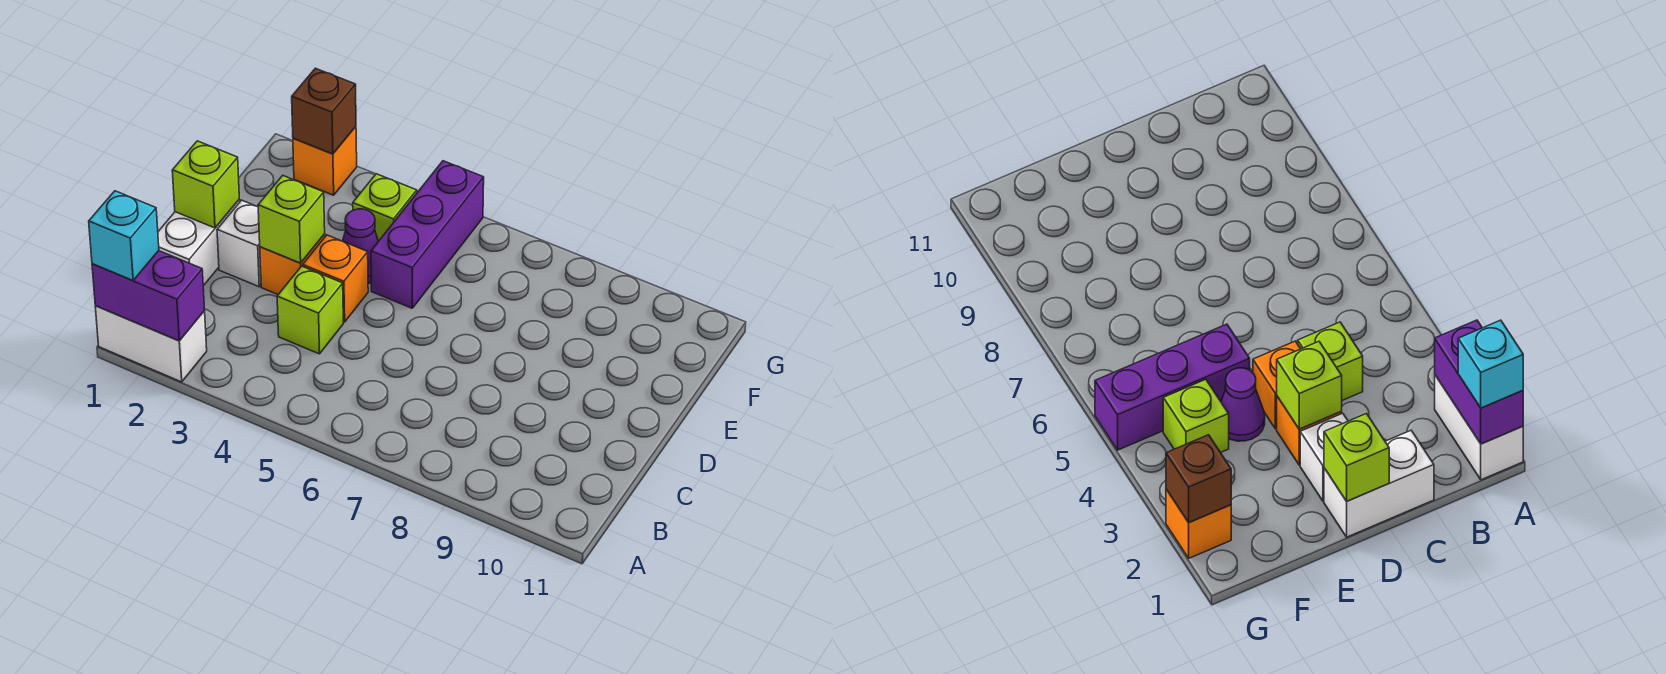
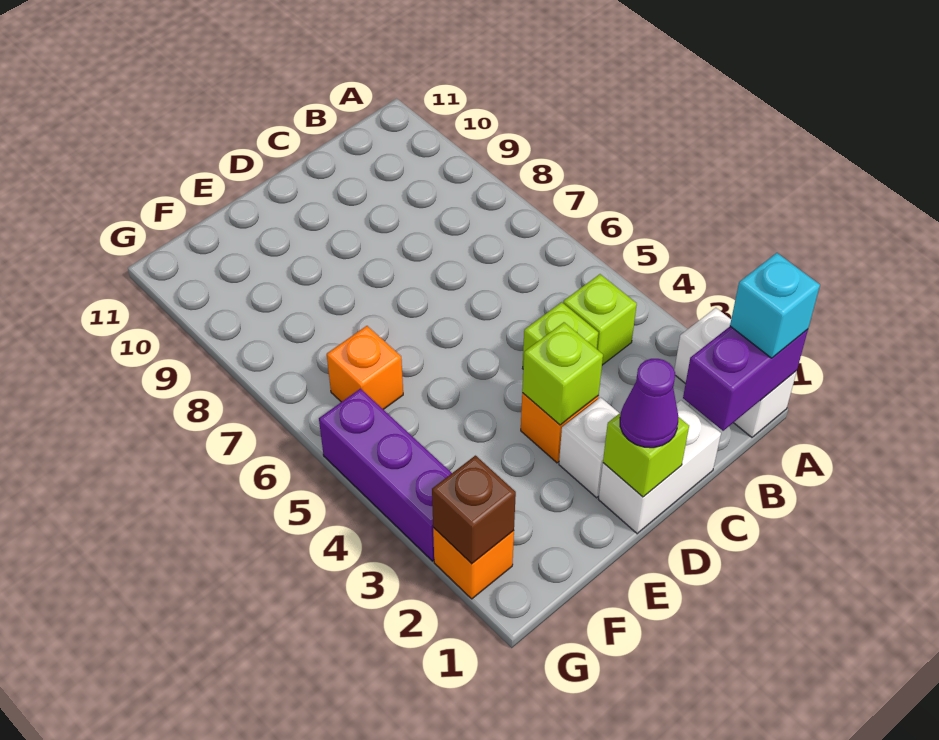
purple brick A1:A2 level 2 -> purple brick A1:B1 level 2
orange brick D4 level 1 -> orange brick F6 level 1
purple cone E4 level 1 -> purple cone D1 level 3
purple brick E5:G5 level 1 -> purple brick G3:G5 level 1
lime brick F4 level 1 -> lime brick B4 level 1

